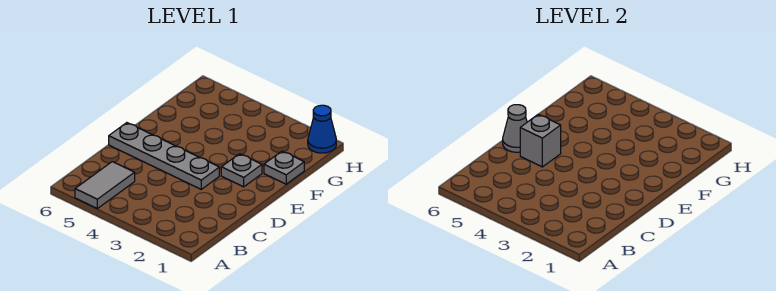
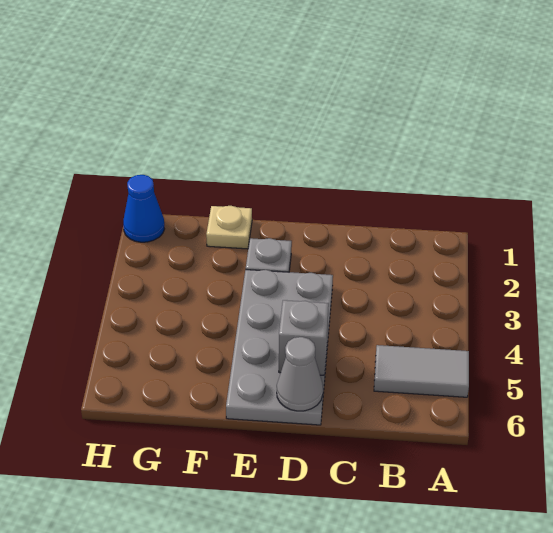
grey plate D3:D6 level 1 -> grey plate D3:E6 level 1
grey plate F1 level 1 -> tan plate F1 level 1

